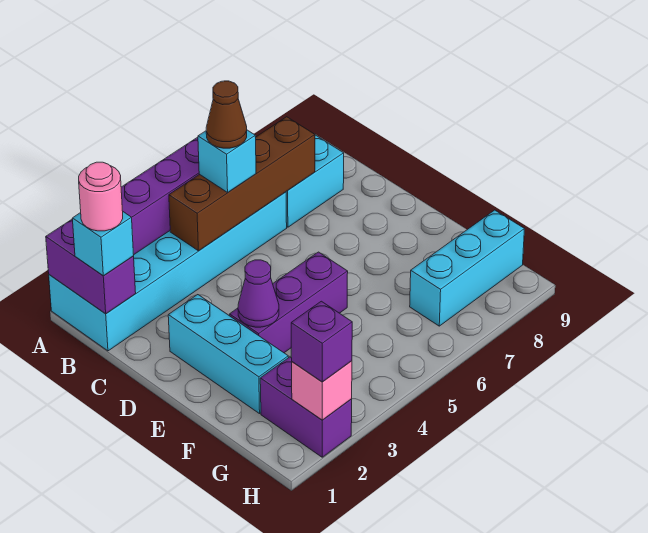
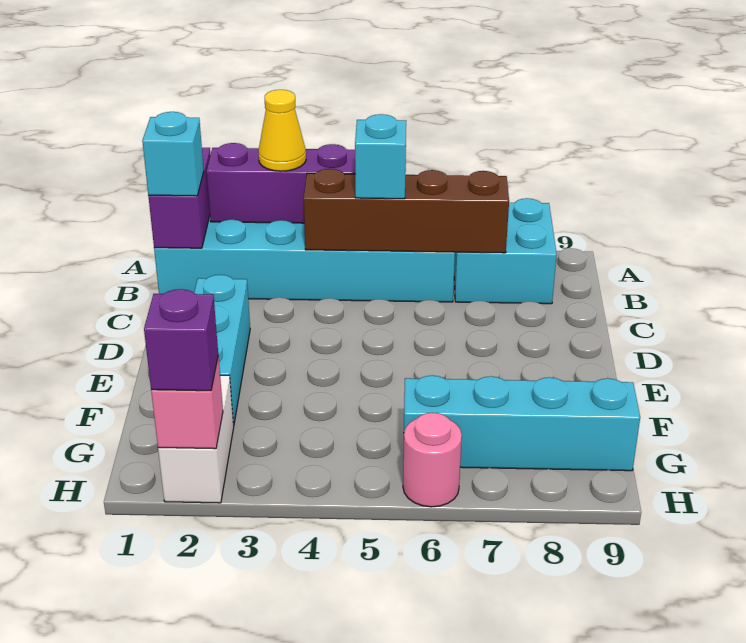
none -> yellow cone A3 level 3
pink round brick B1 level 4 -> pink round brick H6 level 1
brown cone B5 level 4 -> none
purple brick E3:E5 level 1 -> none
purple cone E3 level 2 -> none
purple brick G2:H2 level 1 -> white brick G2:H2 level 1
cyan brick G7:G9 level 1 -> cyan brick G6:G9 level 1

